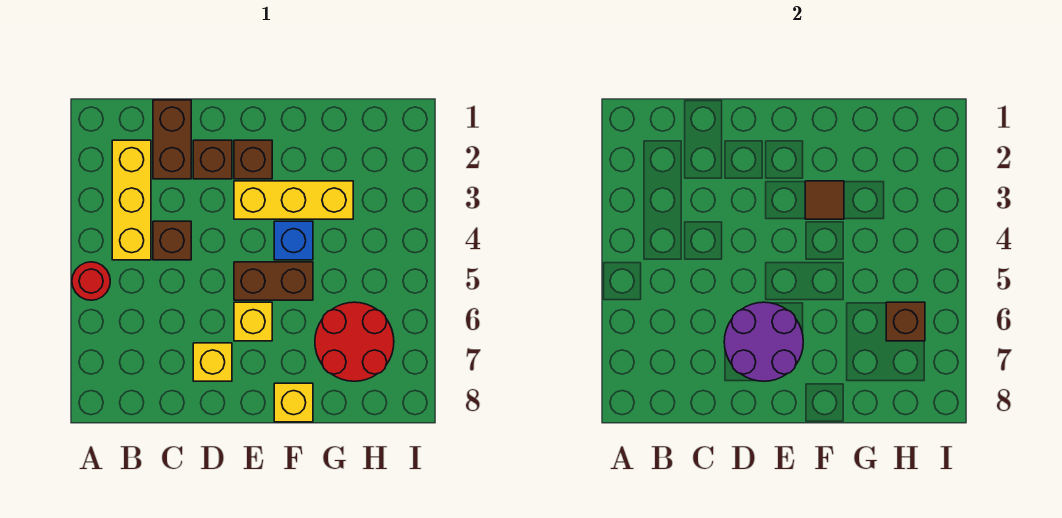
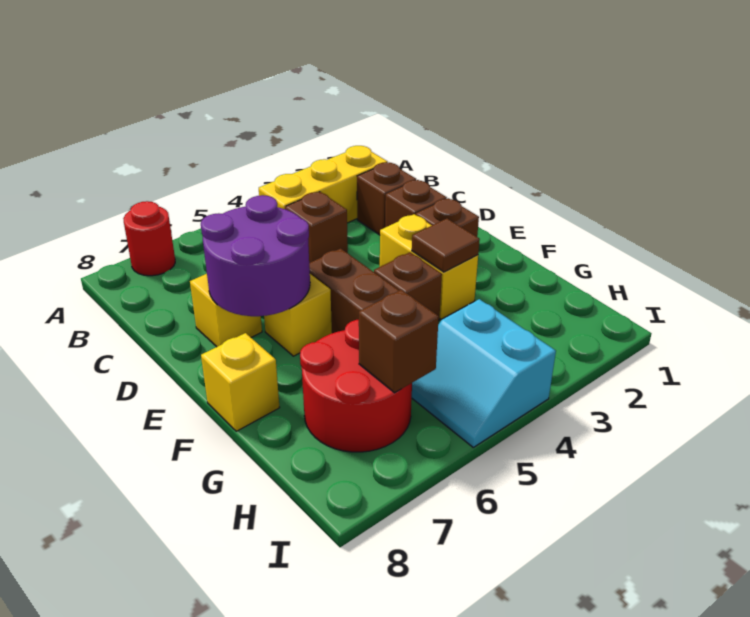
red round brick A5 level 1 -> red round brick A7 level 1
brown brick C1:C2 level 1 -> brown brick C2 level 1
yellow brick E3:G3 level 1 -> yellow brick E3:F3 level 1
blue brick F4 level 1 -> brown brick F4 level 1
none -> cyan slope H4:I5 level 1 top 4

